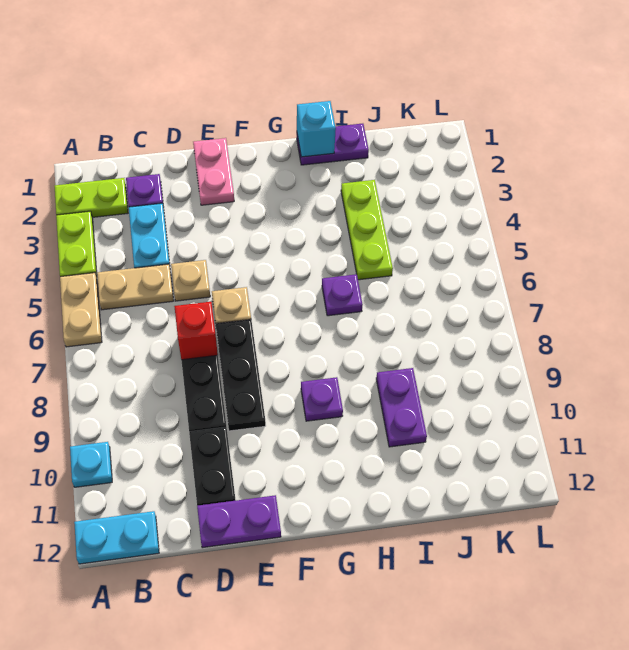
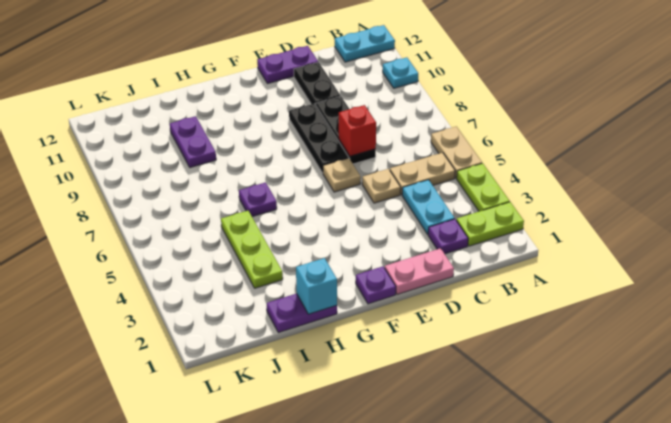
pink plate E1:E2 level 1 -> pink plate D1:E1 level 1
purple plate G9 level 1 -> purple plate F1 level 1

